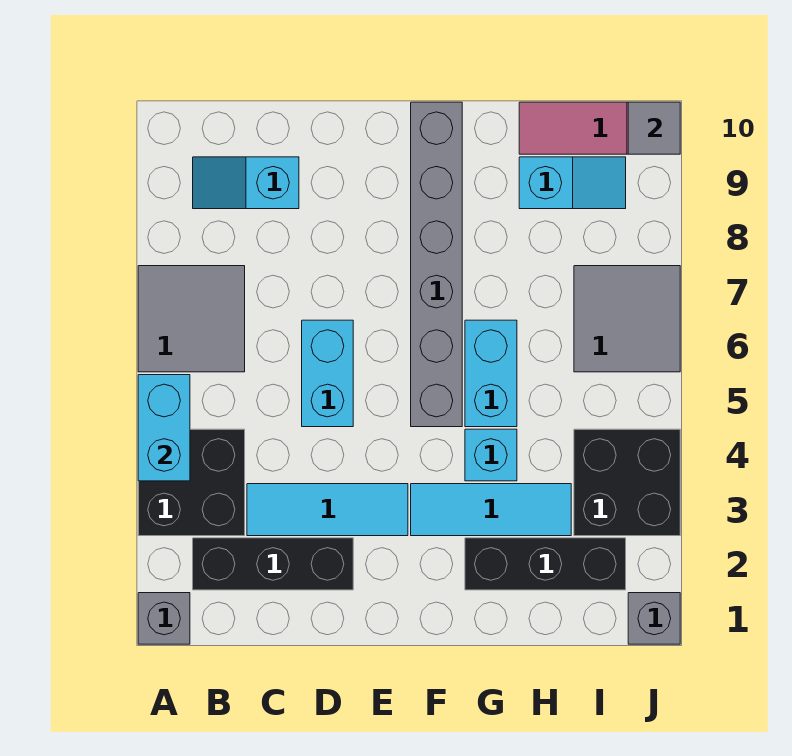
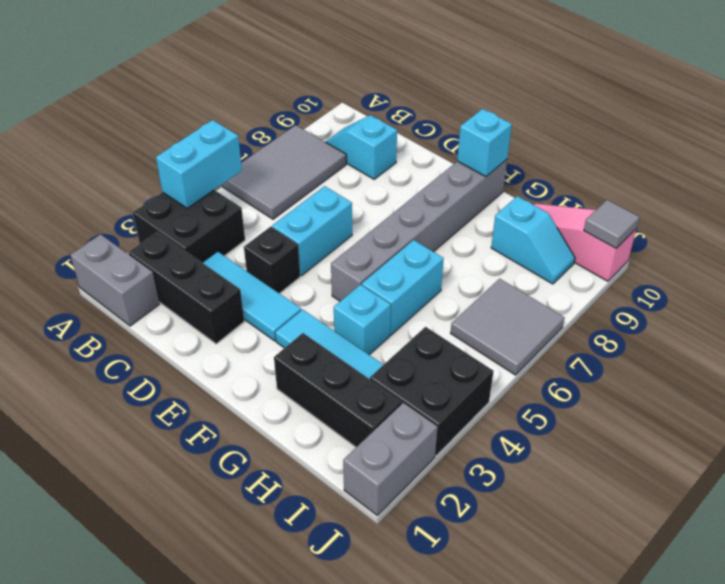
grey brick A1 level 1 -> grey brick A1:B1 level 1
grey tile A6:B7 level 1 -> grey tile A6:B8 level 1
none -> black brick D4 level 1
none -> cyan brick F10 level 2
grey brick J1 level 1 -> grey brick J1:J2 level 1

